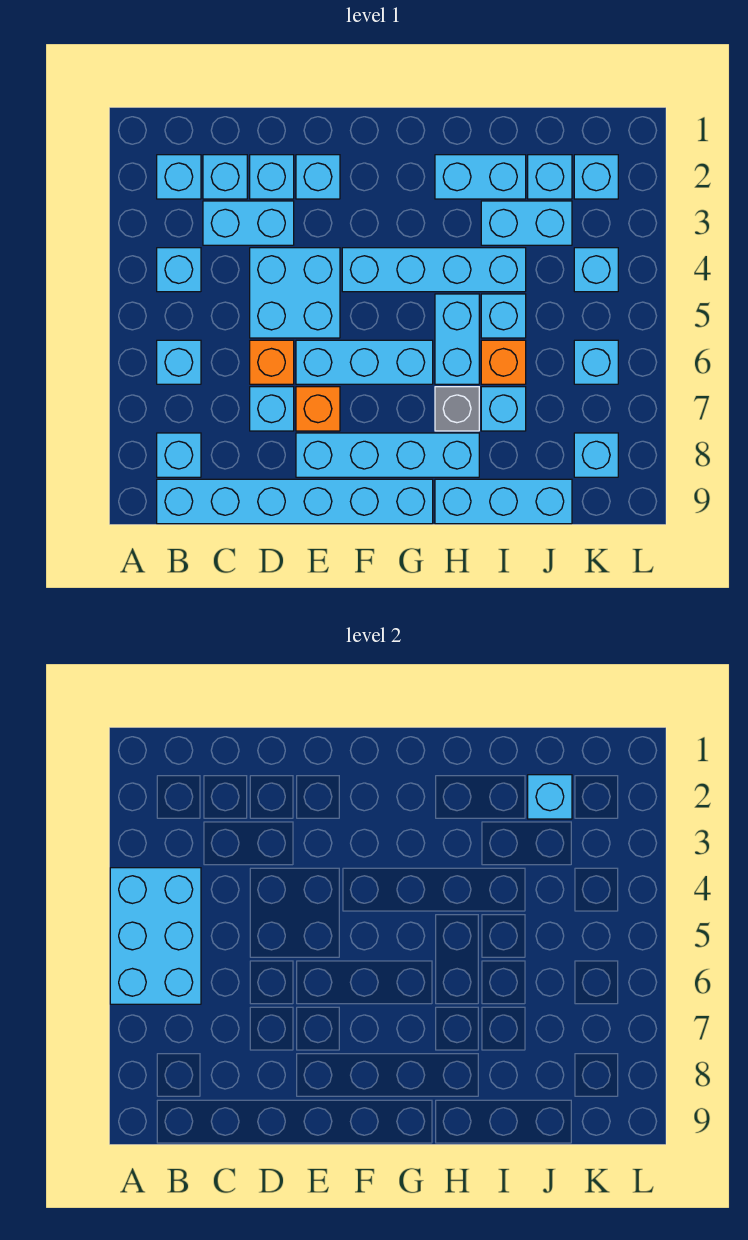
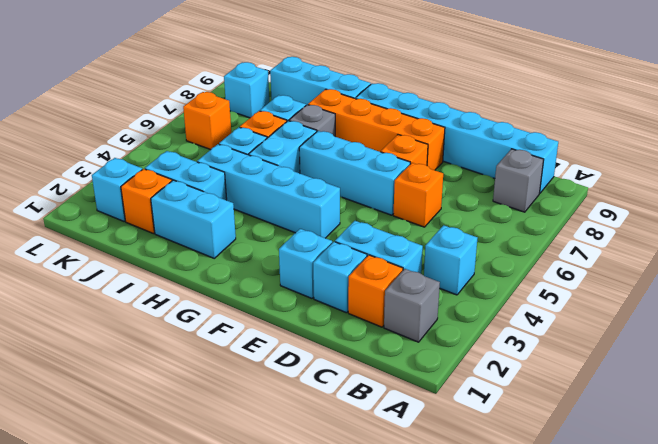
cyan brick A4:B6 level 2 -> none
cyan brick B2 level 1 -> grey brick B2 level 1
cyan brick B6 level 1 -> none
cyan brick B8 level 1 -> grey brick B8 level 1
cyan brick C2 level 1 -> orange brick C2 level 1
cyan brick D4:E5 level 1 -> none
cyan brick D7 level 1 -> none
cyan brick E8:H8 level 1 -> orange brick E8:H8 level 1
cyan brick J2 level 1 -> orange brick J2 level 1
cyan brick J2 level 2 -> none
cyan brick K4 level 1 -> none
cyan brick K6 level 1 -> orange brick K6 level 1

